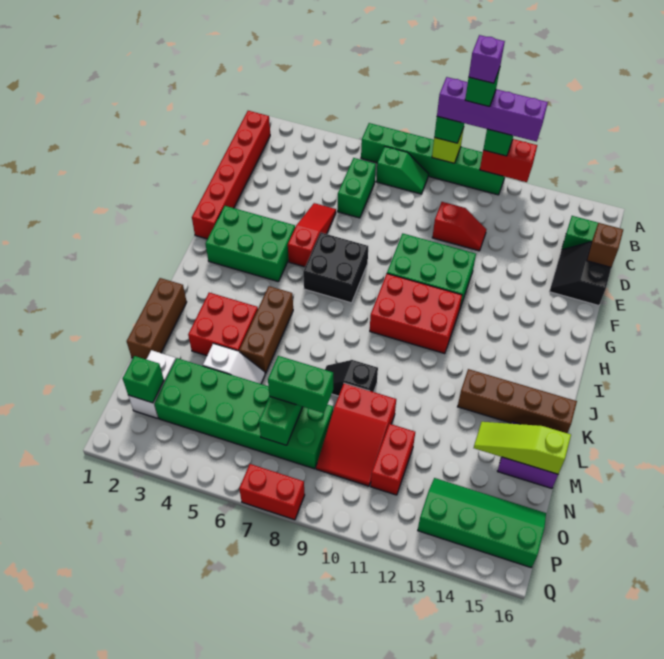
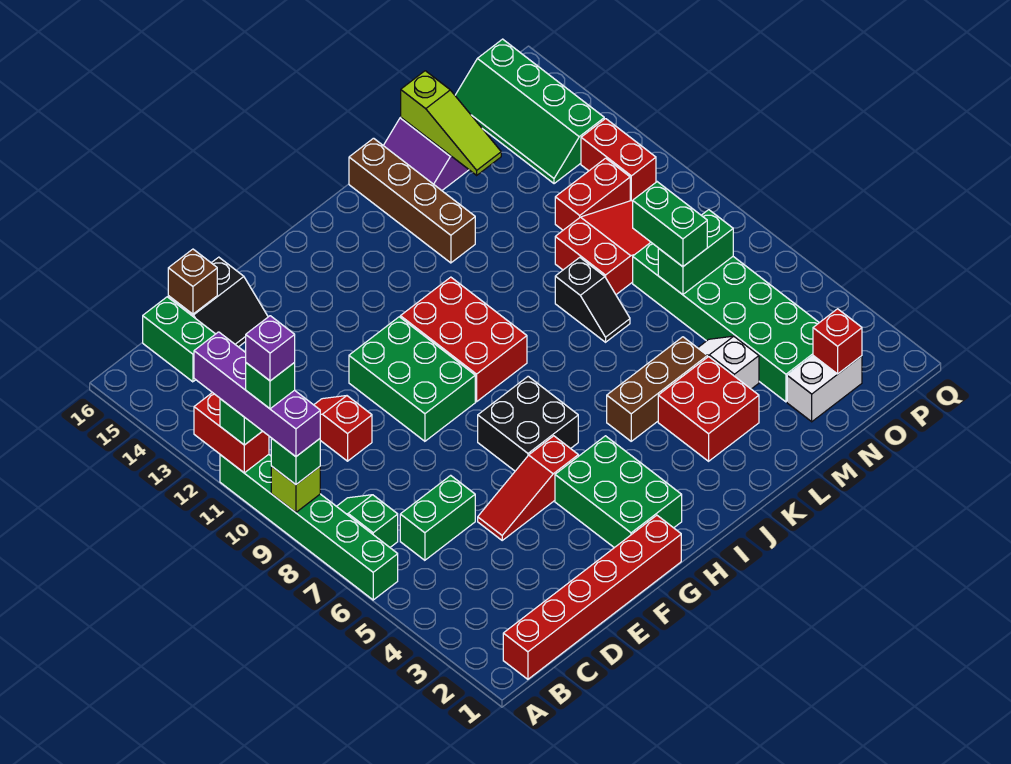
brown brick K1:M1 level 1 -> none
green brick O2 level 2 -> red brick O2 level 2
red brick Q7:Q8 level 1 -> red brick P11:P12 level 1

